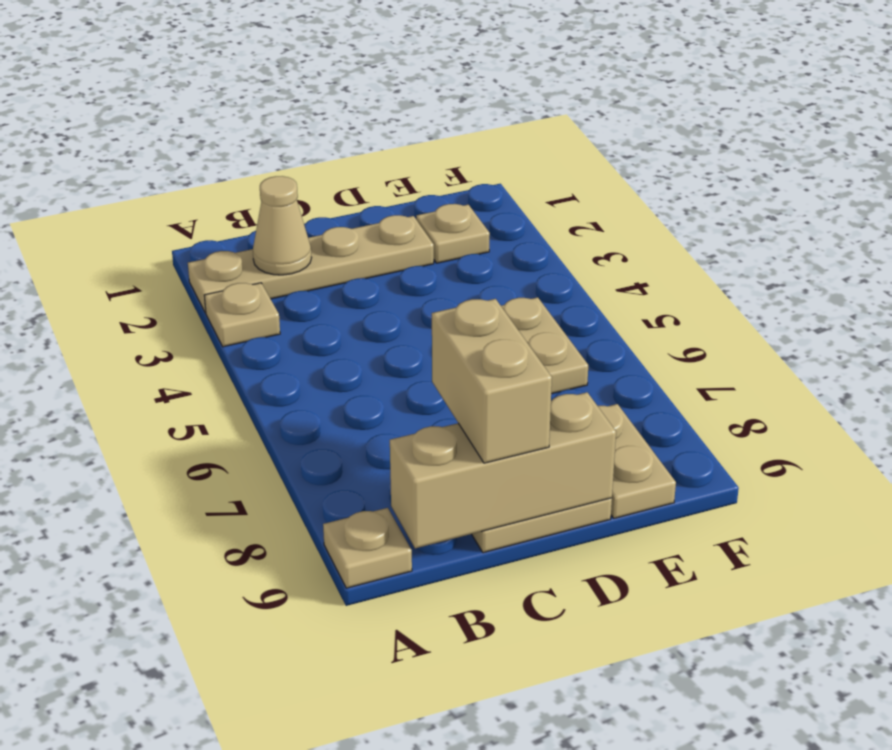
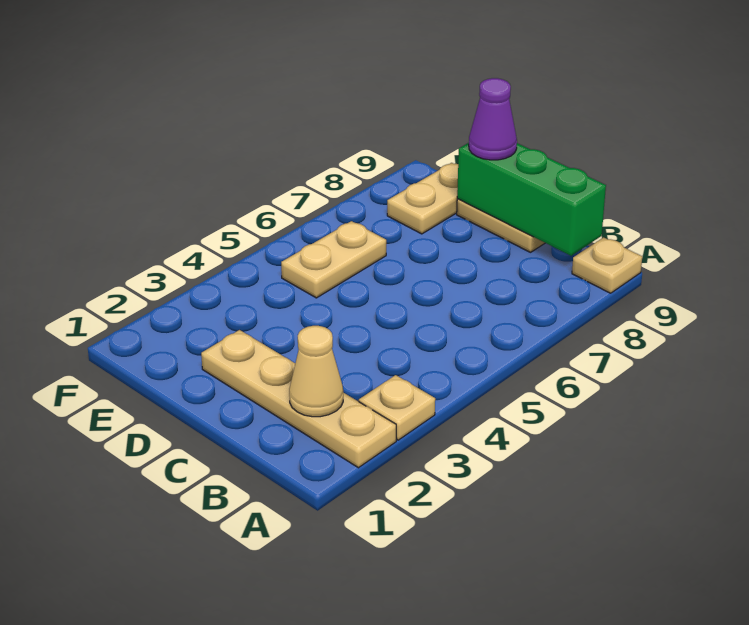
tan brick B9:D9 level 2 -> green brick B9:D9 level 2
tan brick C8:C9 level 3 -> none
none -> purple cone D9 level 3
tan plate E2 level 1 -> none

